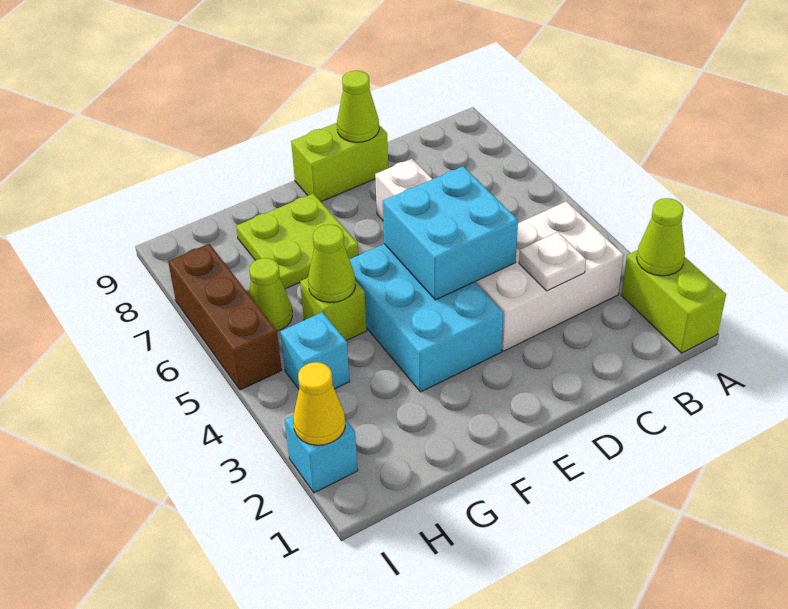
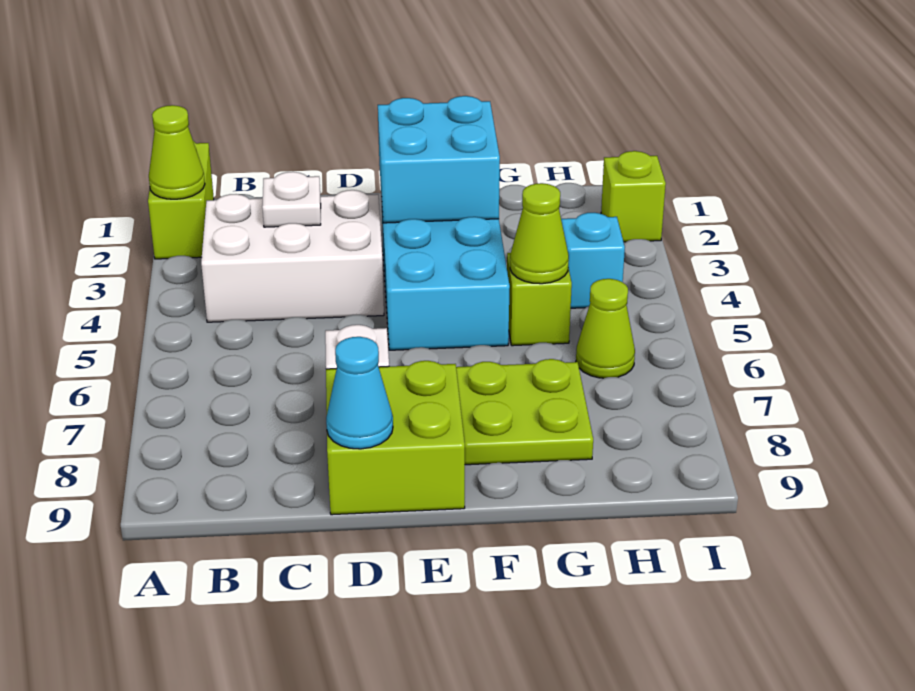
cyan brick D4:E5 level 2 -> cyan brick E2:F3 level 2
lime brick D9:E9 level 1 -> lime brick D8:E9 level 1
lime cone D9 level 2 -> cyan cone D9 level 2
cyan brick I2 level 1 -> lime brick I2 level 1
yellow cone I2 level 2 -> none
brown brick I5:I7 level 1 -> none

